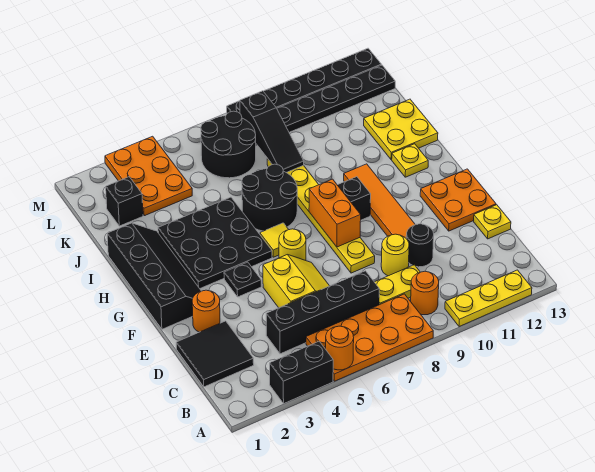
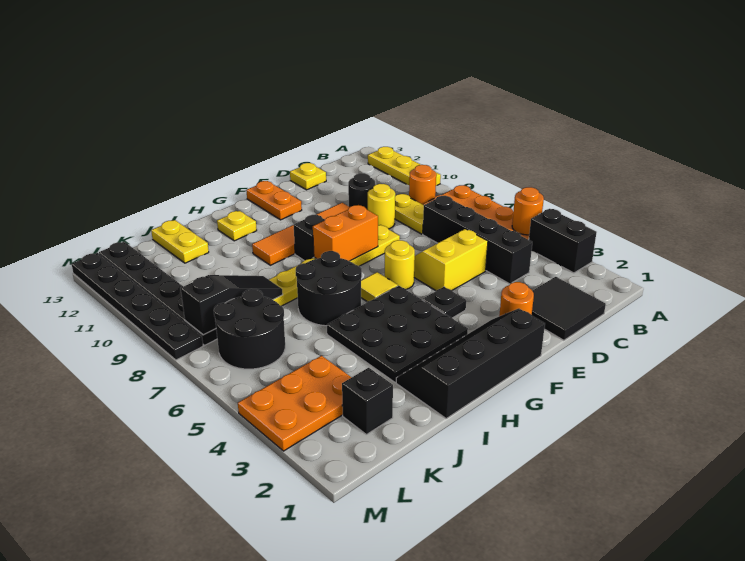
orange plate E12:F13 level 1 -> orange plate F12:F13 level 1
yellow plate I12:J13 level 1 -> yellow plate J12:J13 level 1

